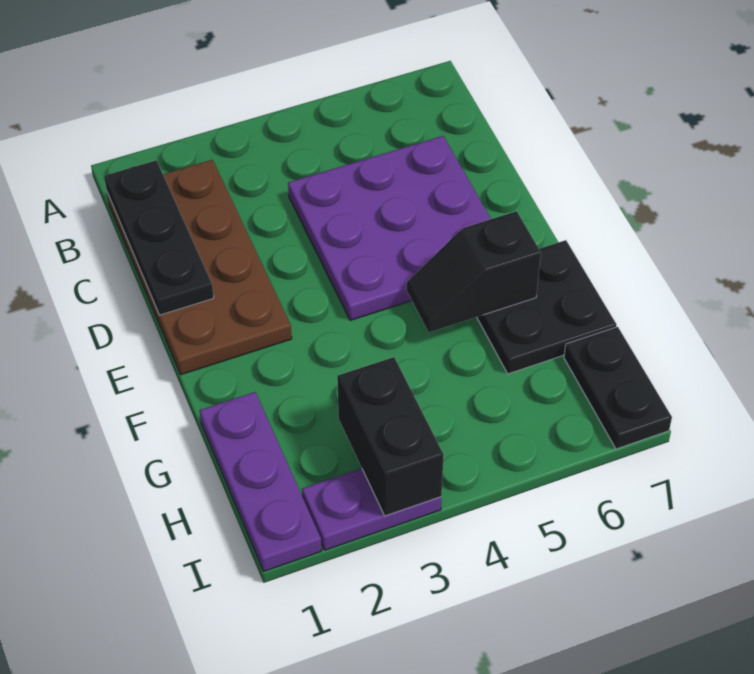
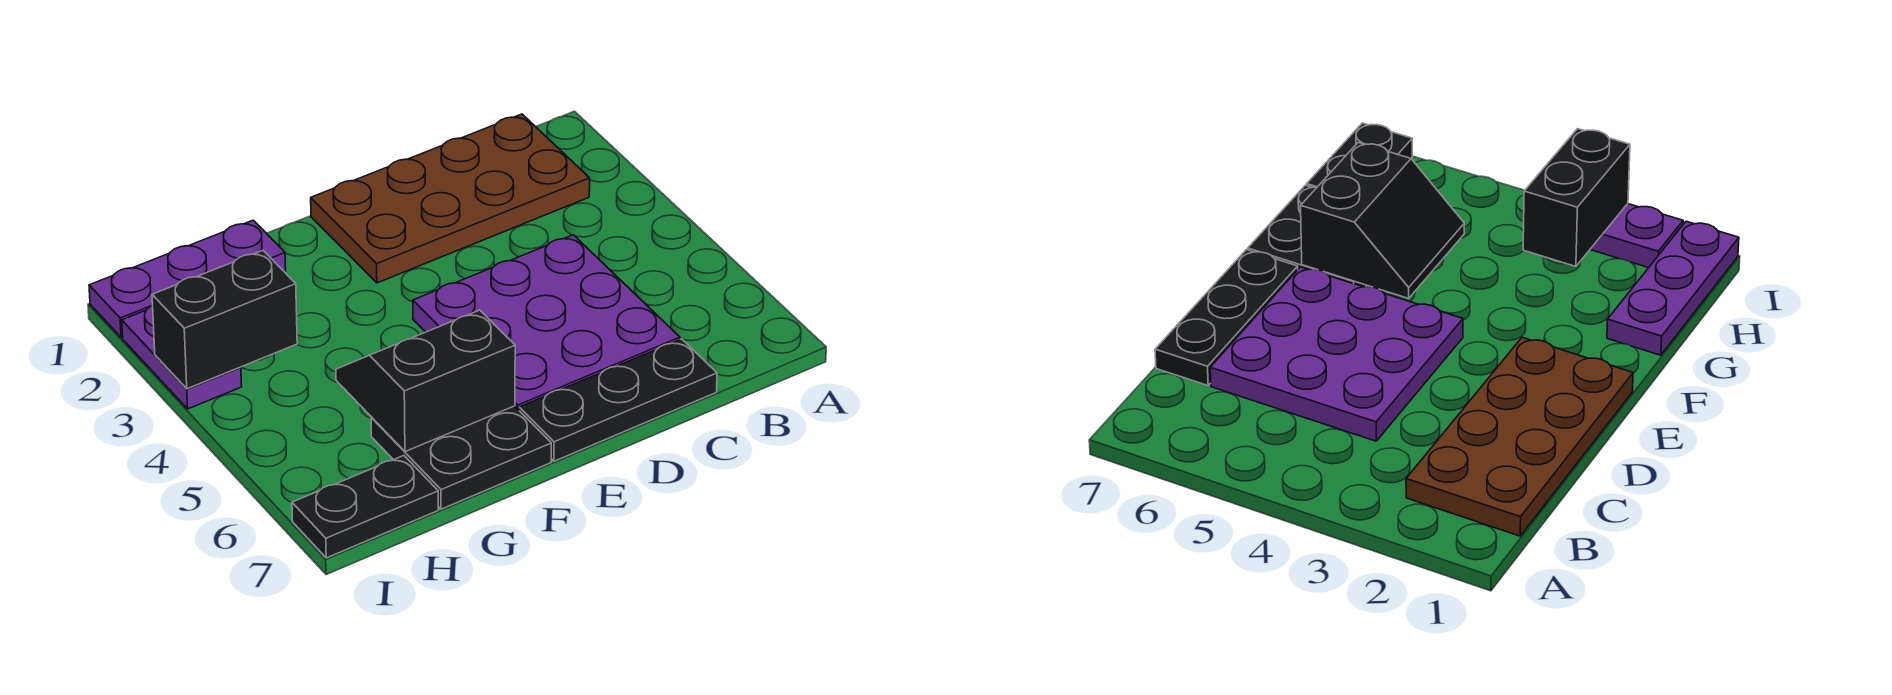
black plate B1:D1 level 2 -> black plate C7:E7 level 1
black slope F5:F6 level 2 top 6 -> black slope F5:G6 level 2 top 6

